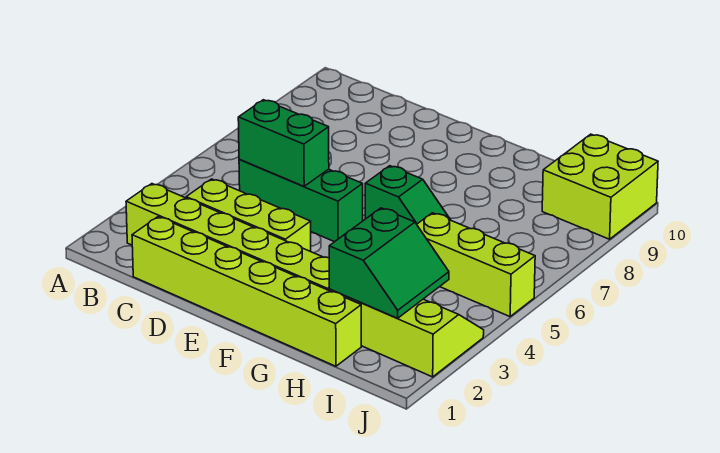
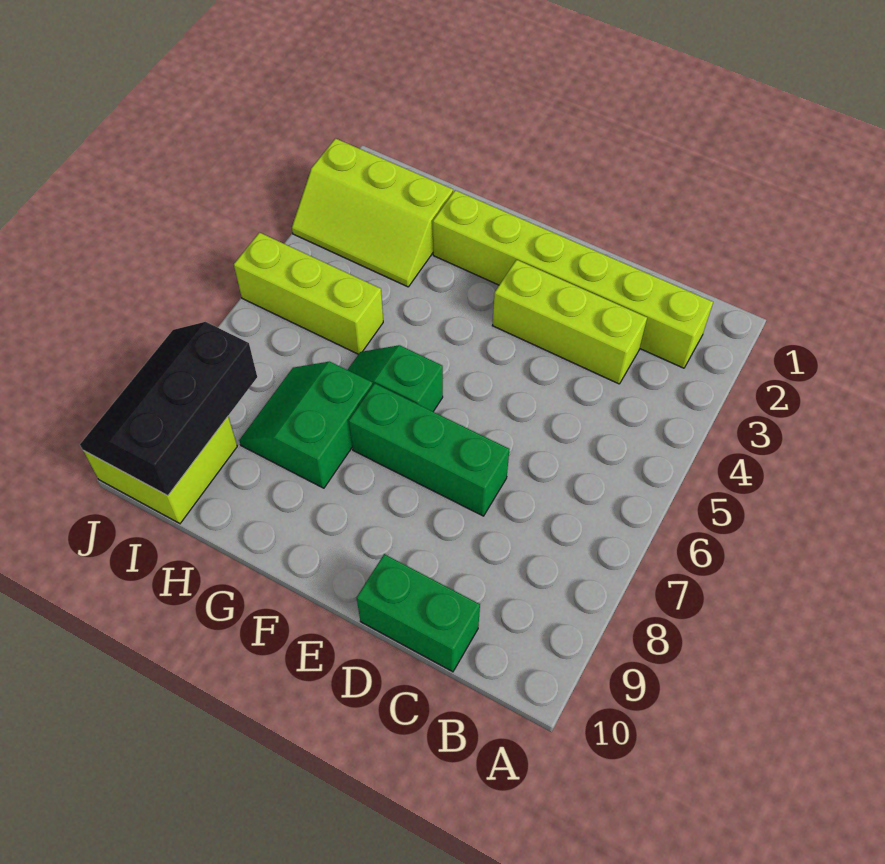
lime brick C1:H1 level 1 -> none
green brick C5:E5 level 1 -> green brick D7:F7 level 1
green brick C5:D5 level 2 -> green brick C10:D10 level 1
green slope H2:I3 level 2 top H -> green slope G7:H8 level 1 top G
none -> black slope I8:J10 level 2 top I

